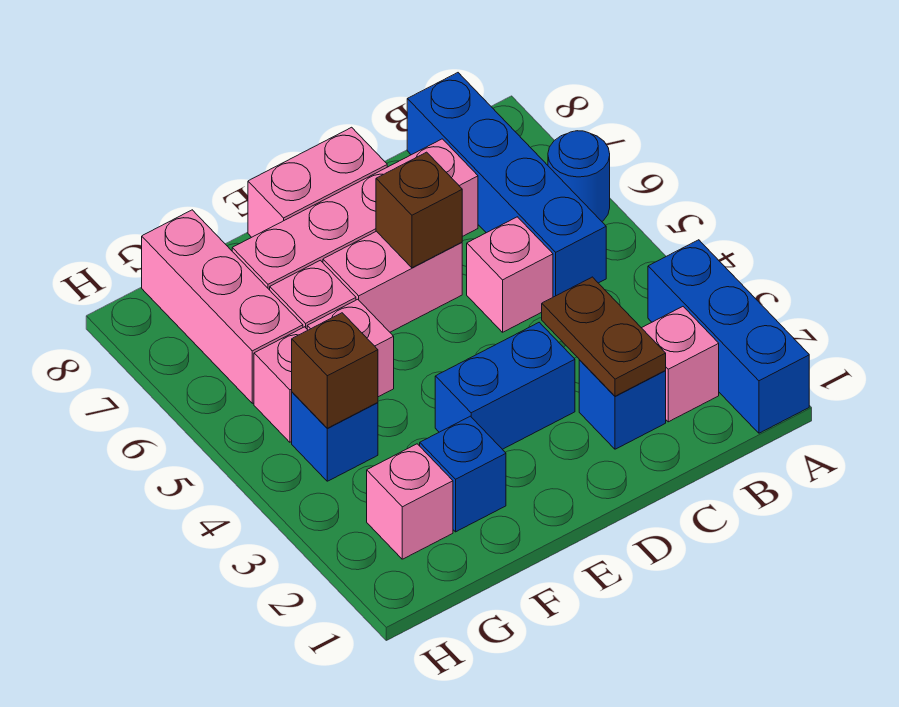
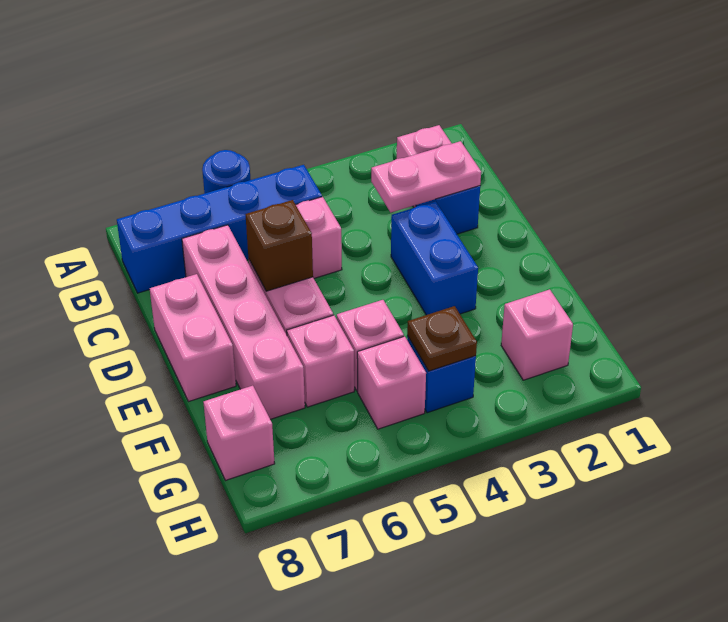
blue brick A1:A3 level 1 -> none
brown plate C2:C3 level 2 -> pink plate C2:C3 level 2
blue brick F2 level 1 -> none
brown brick G4 level 2 -> brown plate G4 level 2
pink brick G6:G8 level 1 -> pink brick G8 level 1

